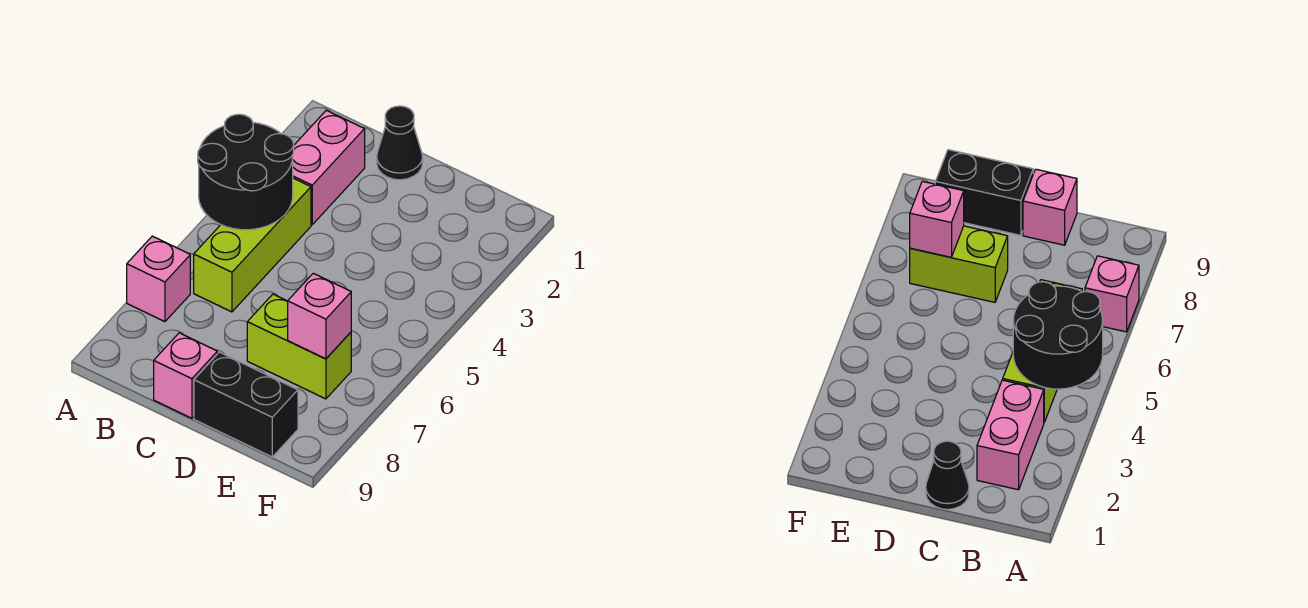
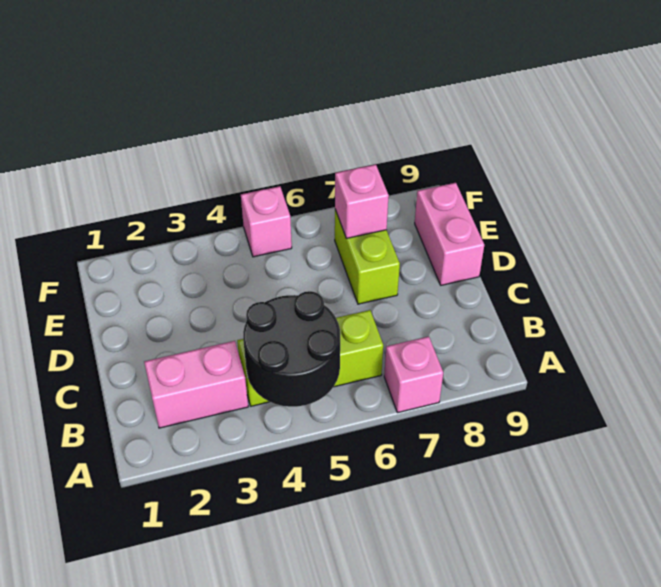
black cone C1 level 1 -> none
pink brick C9 level 1 -> pink brick F5 level 1
black brick D9:E9 level 1 -> pink brick D9:E9 level 1

